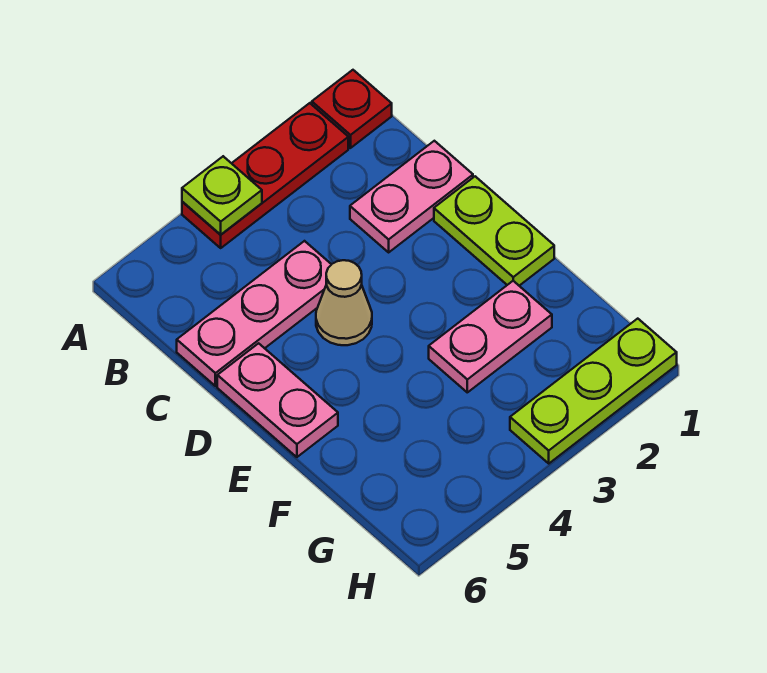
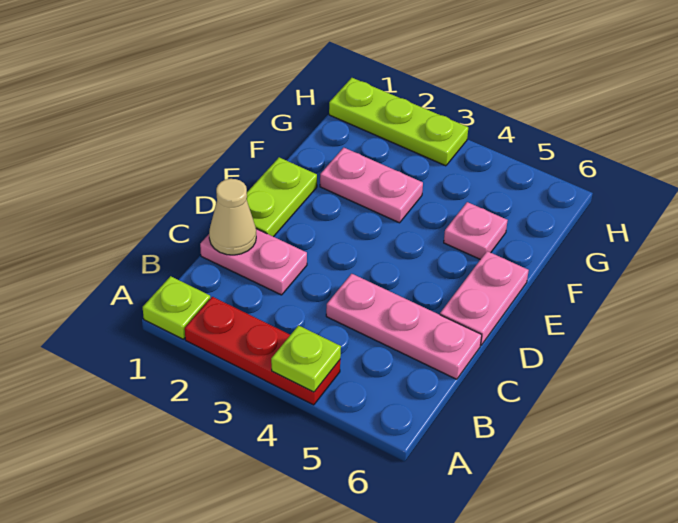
red plate A1 level 1 -> lime plate A1 level 1
tan cone D4 level 1 -> tan cone C1 level 2
none -> pink plate F5 level 1

